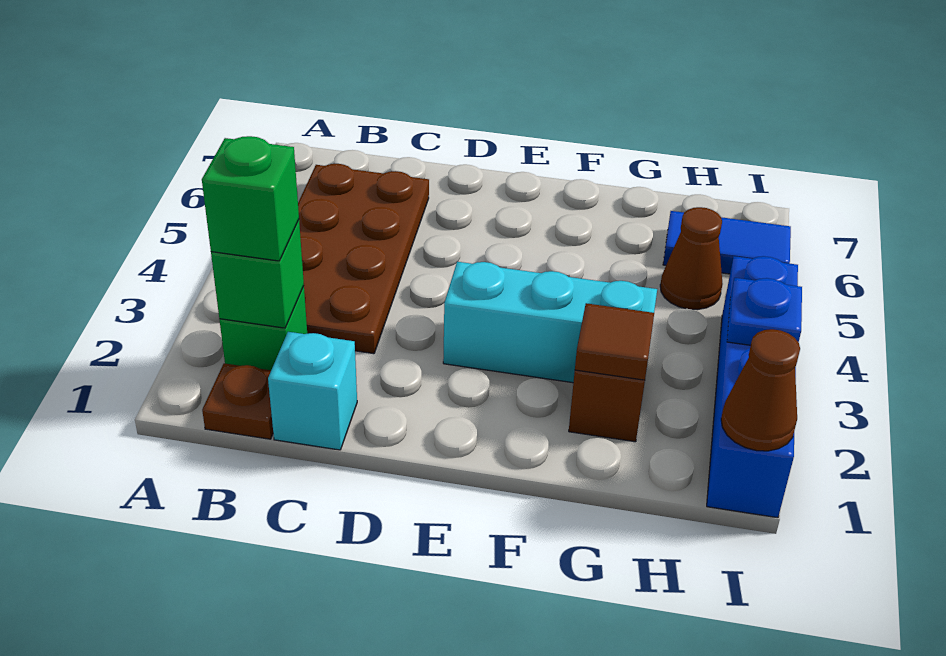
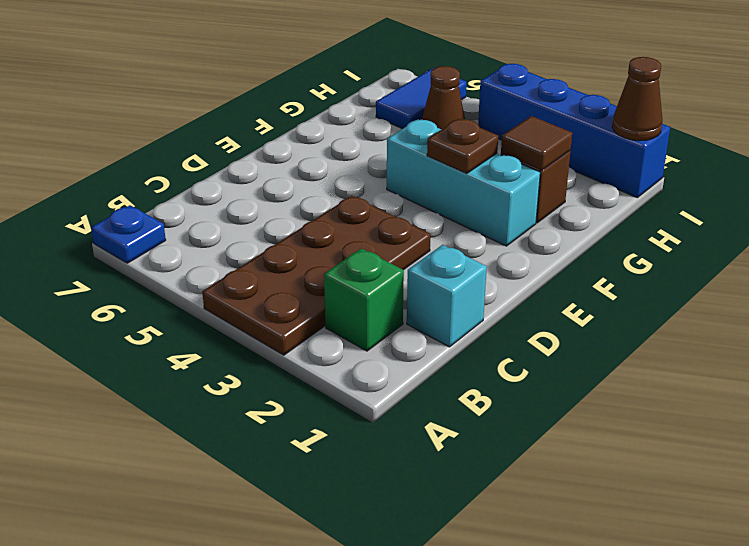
brown plate B1 level 1 -> brown plate F3 level 2
green brick B2 level 2 -> none
green brick B2 level 3 -> none
brown plate B3:C6 level 1 -> brown plate A3:D4 level 1
cyan brick E3:G3 level 1 -> cyan brick F2:F4 level 1
blue plate I3 level 2 -> blue plate A7 level 1

